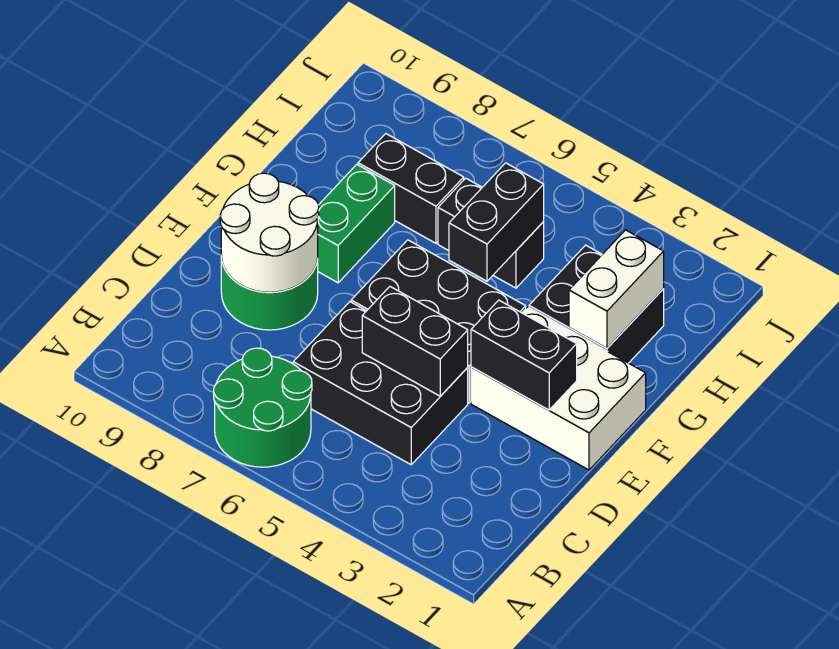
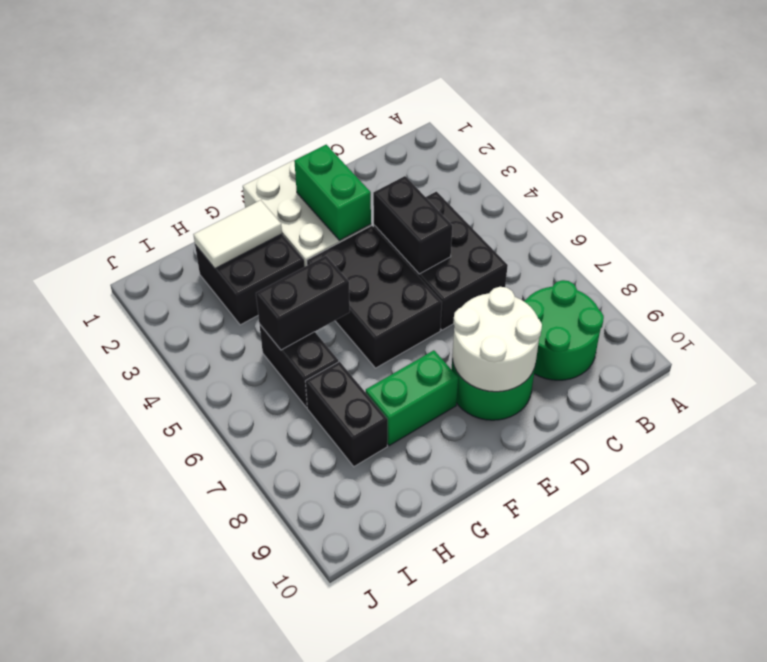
green round brick A6:B7 level 1 -> green round brick B8:C9 level 1
black brick E2:E3 level 2 -> green brick E2:E3 level 2
white brick G2:H2 level 2 -> white tile G2:H2 level 2

